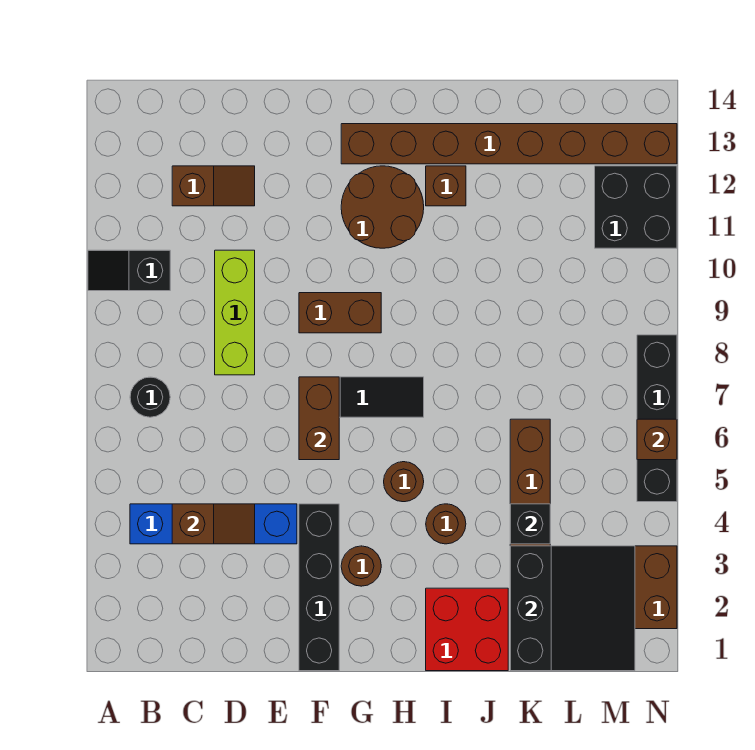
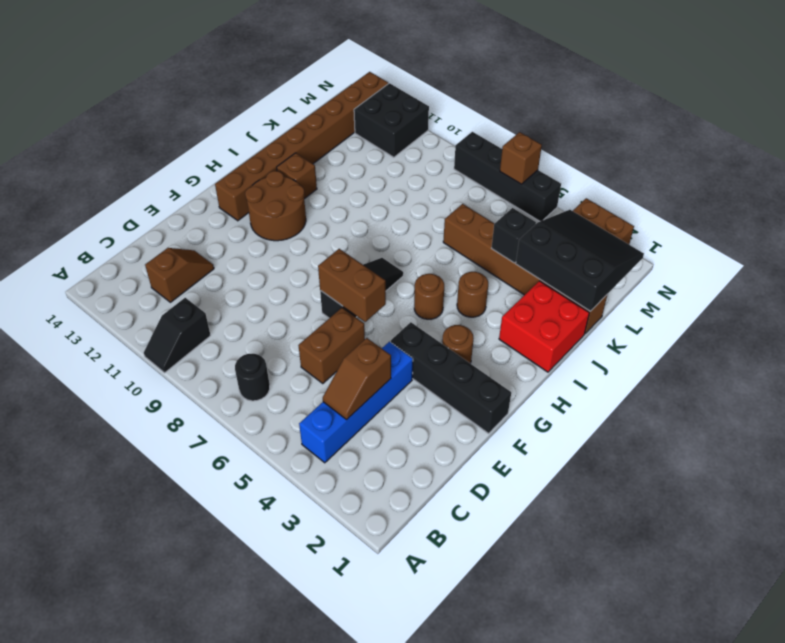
brown slope C4:D4 level 2 top C -> brown slope C4:D4 level 2 top D
lime brick D8:D10 level 1 -> none
brown brick F9:G9 level 1 -> brown brick D6:E6 level 1

